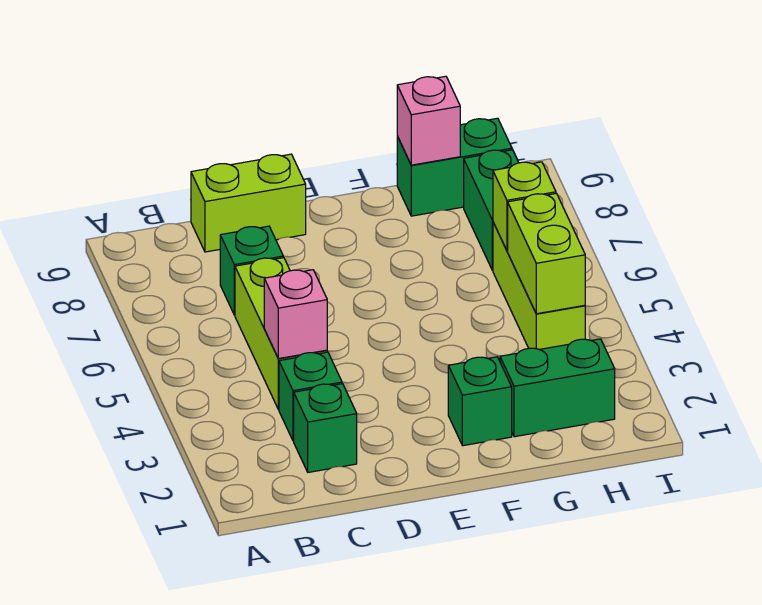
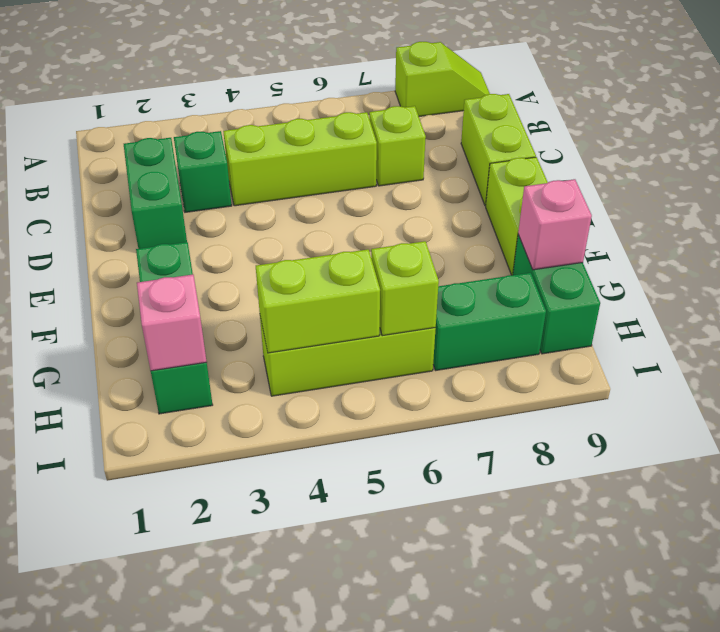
none -> lime slope A8:A9 level 1 top 8
green brick C2 level 1 -> green brick C2:D2 level 1
pink brick C4 level 2 -> pink brick H2 level 2
green brick C7 level 1 -> lime brick C7 level 1
none -> lime brick E9:F9 level 1

